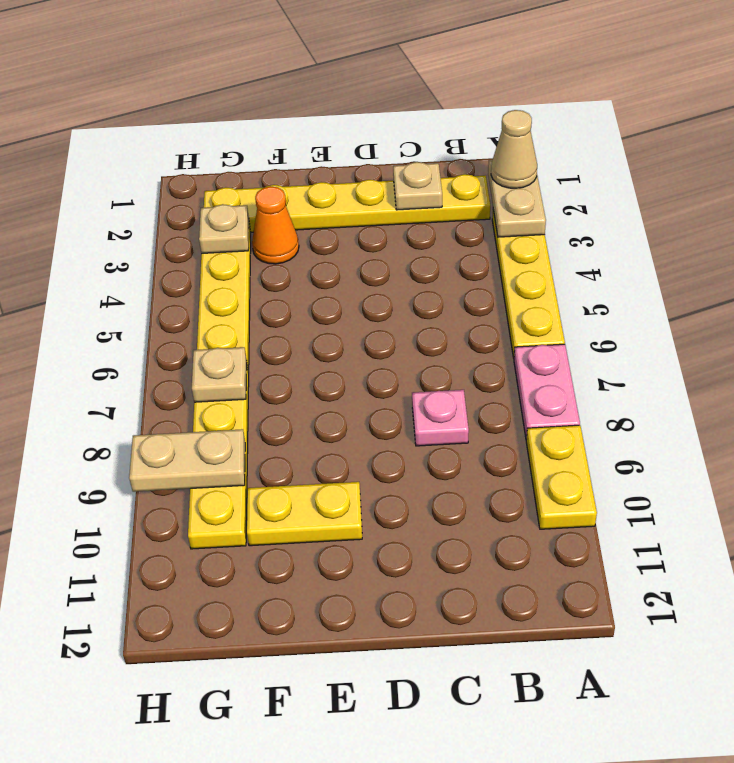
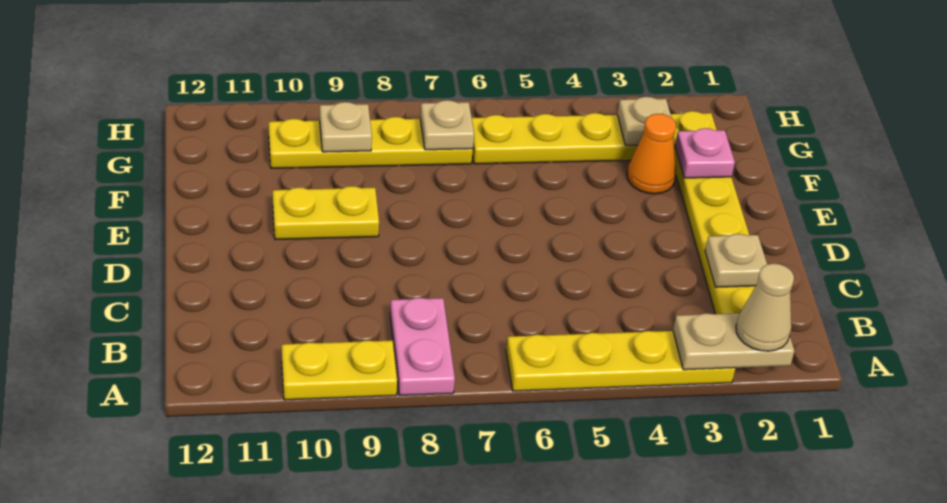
pink plate A7:A8 level 1 -> pink plate A8:B8 level 1
pink plate C8 level 1 -> pink plate F2 level 2
yellow plate E10:F10 level 1 -> yellow plate E9:E10 level 1
tan plate G9:H9 level 2 -> tan plate G9 level 2

